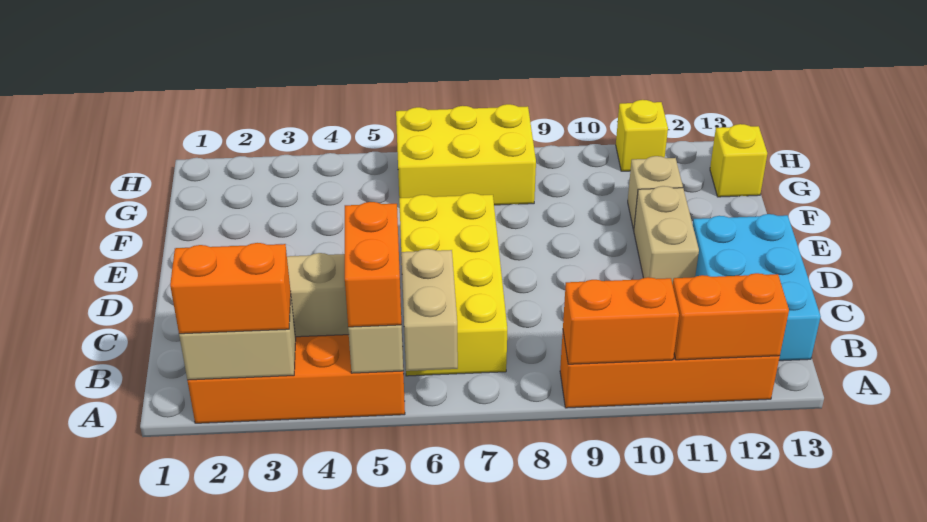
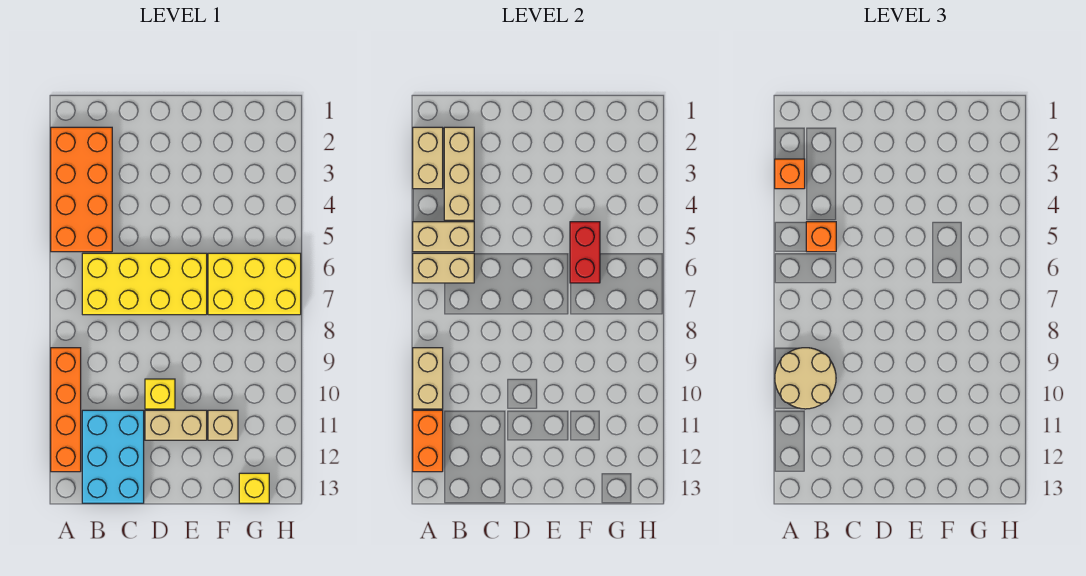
orange brick A2:A3 level 3 -> orange brick A3 level 3
orange brick A5:B5 level 3 -> orange brick B5 level 3
orange brick A9:A10 level 2 -> tan brick A9:A10 level 2
none -> tan round brick A9:B10 level 3
cyan brick B12:D13 level 1 -> cyan brick B11:C13 level 1
none -> red brick F5:F6 level 2
yellow brick G6:H8 level 1 -> yellow brick F6:H7 level 1
yellow brick H11 level 1 -> yellow brick D10 level 1

